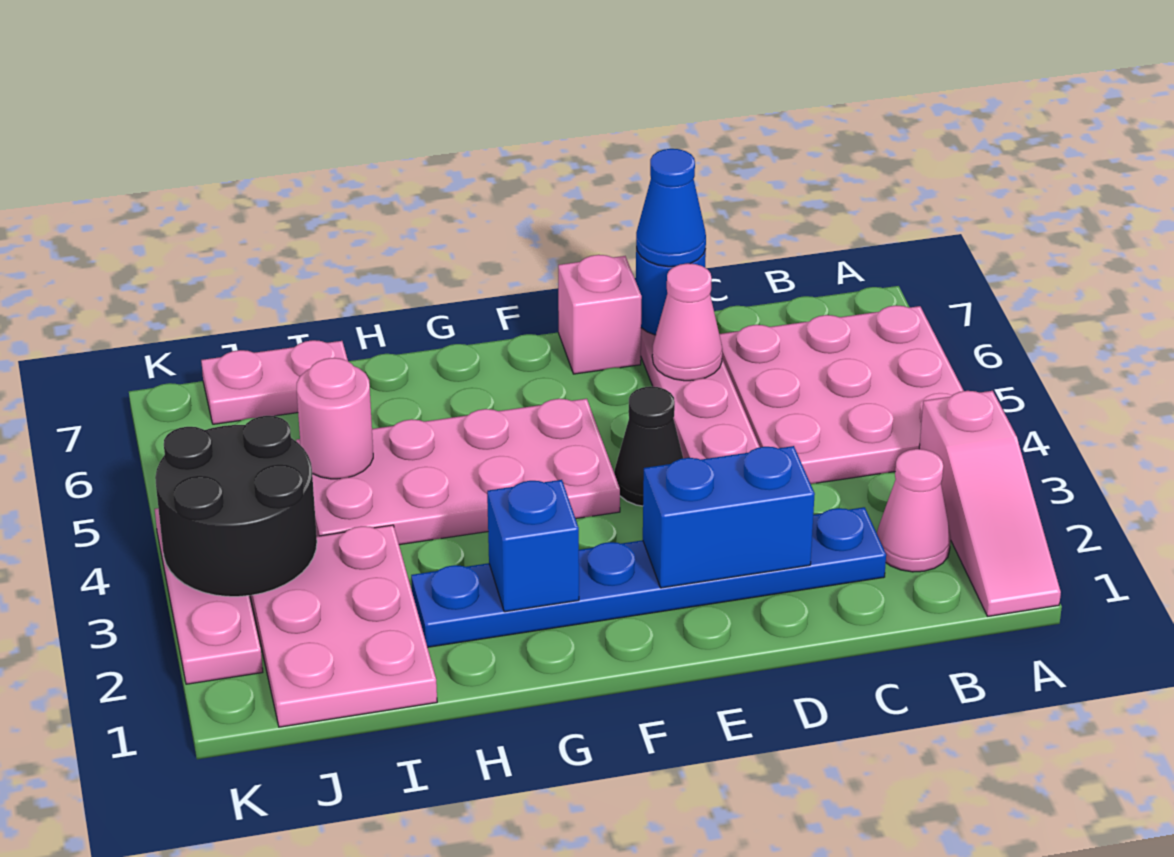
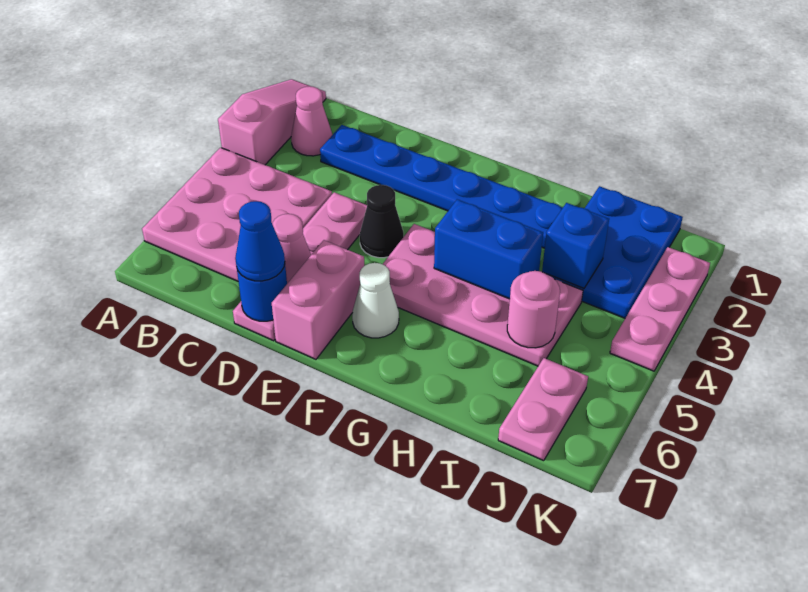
blue brick D2:E2 level 2 -> blue brick G4:H4 level 2
pink brick E7 level 1 -> pink brick E6:E7 level 1
none -> white cone F6 level 1
blue brick G2 level 2 -> blue brick I3 level 2
pink plate I1:J3 level 1 -> blue plate I1:J3 level 1
pink plate I7:J7 level 1 -> pink plate J6:J7 level 1
black round brick J3:K4 level 2 -> none

